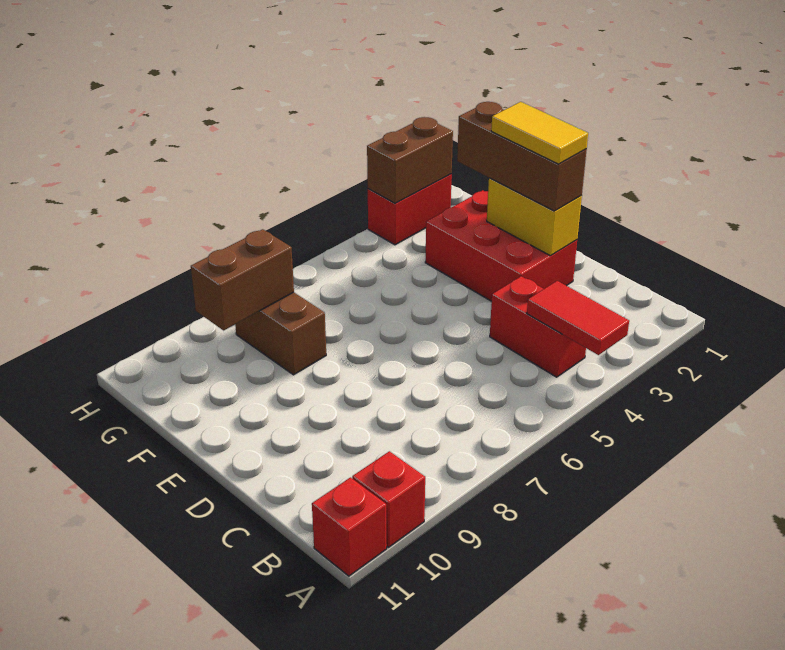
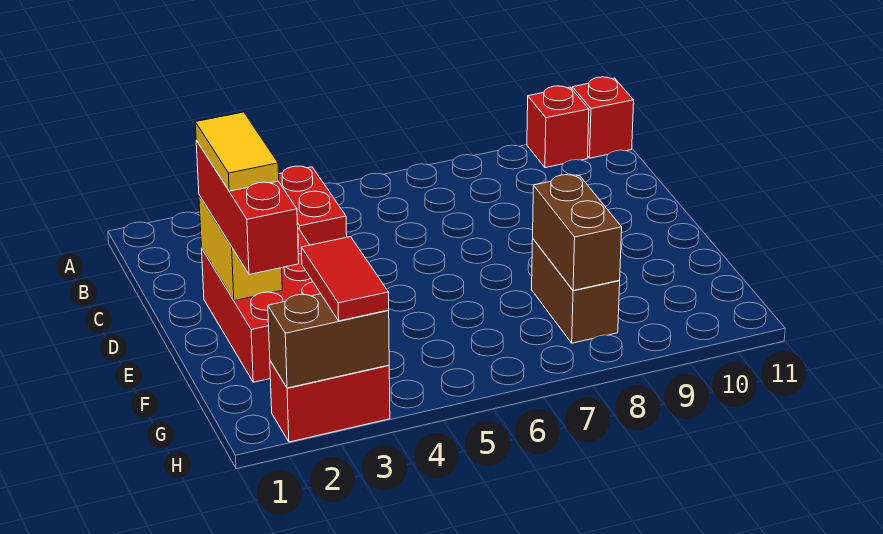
red tile A4:B4 level 2 -> red tile G3:H3 level 3
brown brick D2:F2 level 3 -> red brick D2:F2 level 3
brown brick G8:G9 level 2 -> brown brick F8:G8 level 2

